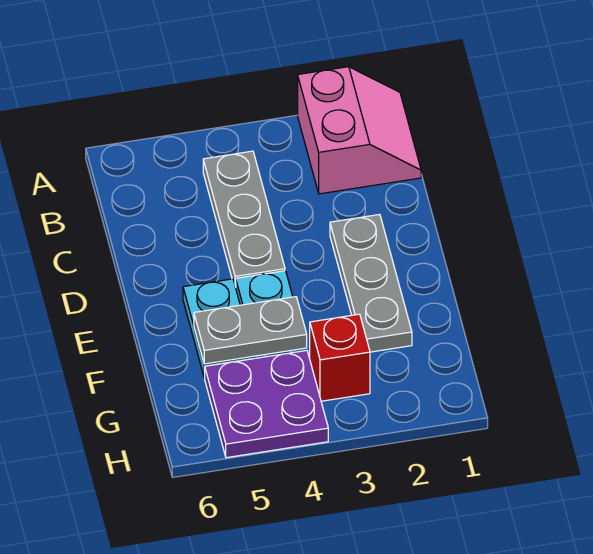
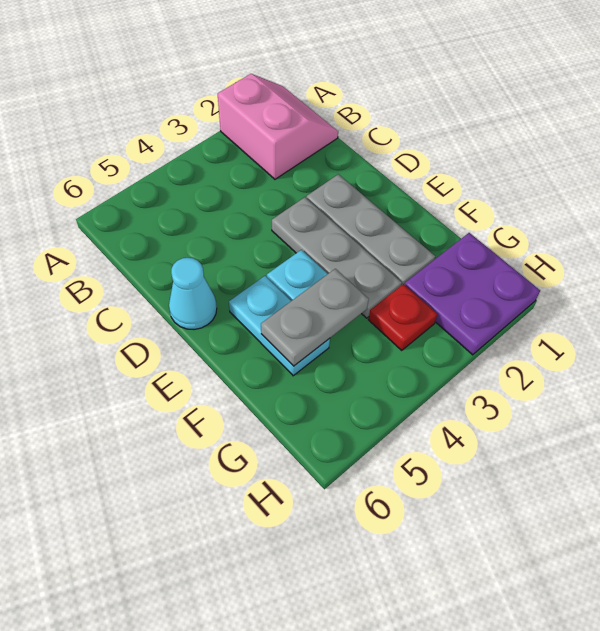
grey plate B4:D4 level 1 -> grey plate D3:F3 level 1
none -> cyan cone D6 level 1
red brick G3 level 1 -> red plate G3 level 1
purple plate G4:H5 level 1 -> purple plate G1:H2 level 1

